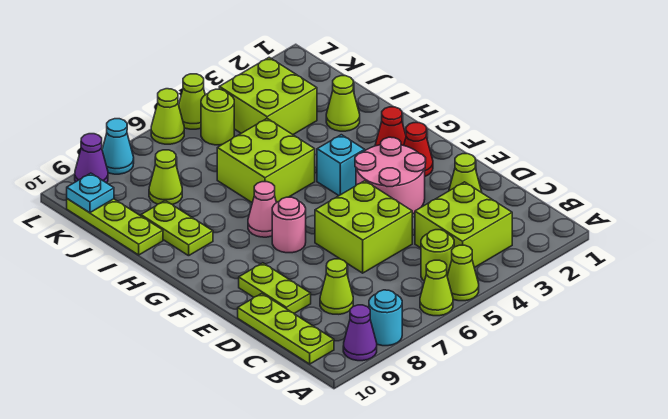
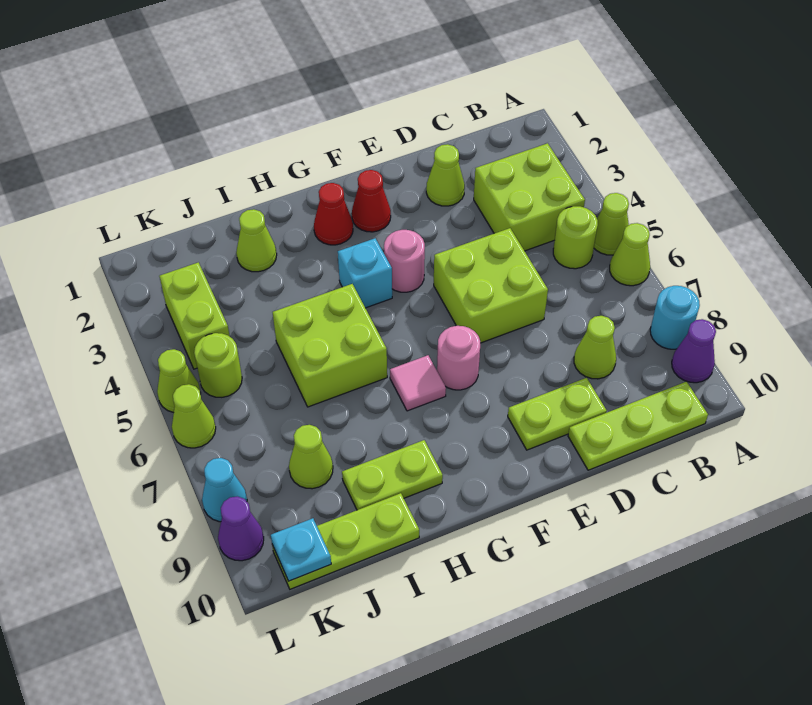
pink round brick E3:F4 level 1 -> pink round brick F4 level 1
pink cone G7 level 1 -> pink tile G7 level 1
lime brick J3:K4 level 1 -> lime brick K3:K4 level 1

